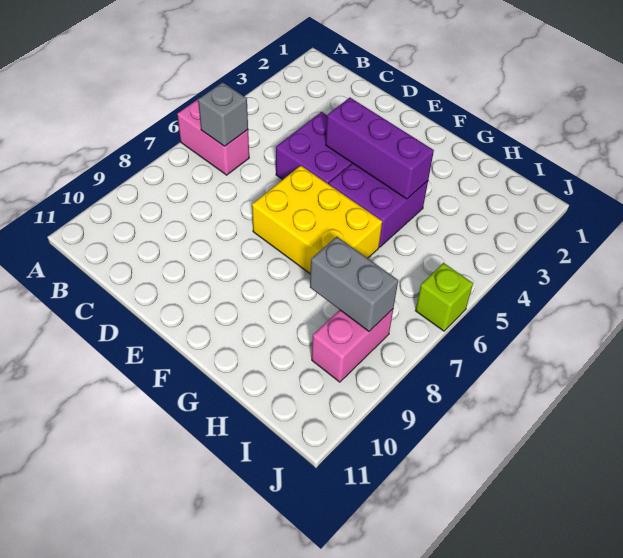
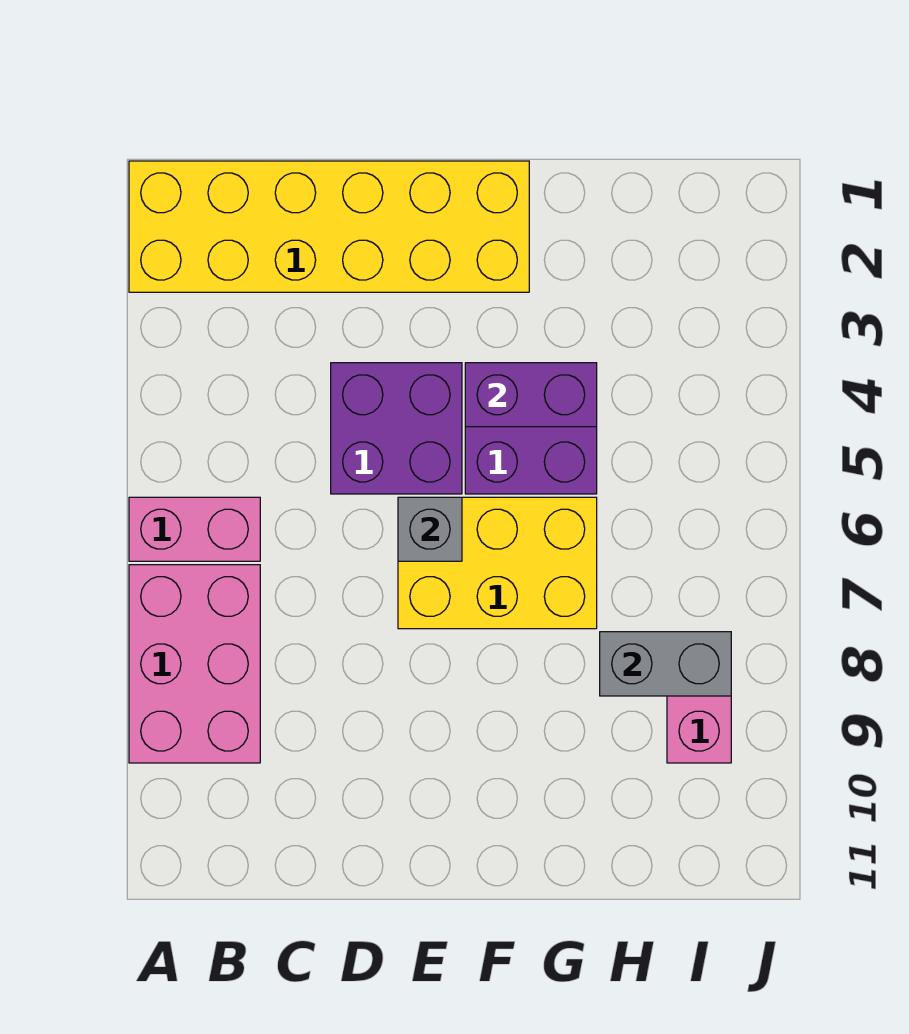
none -> yellow brick A1:F2 level 1
none -> pink brick A7:B9 level 1
grey brick B6 level 2 -> grey brick E6 level 2
purple brick E4:G4 level 2 -> purple brick F4:G4 level 2
lime brick J6 level 1 -> none

